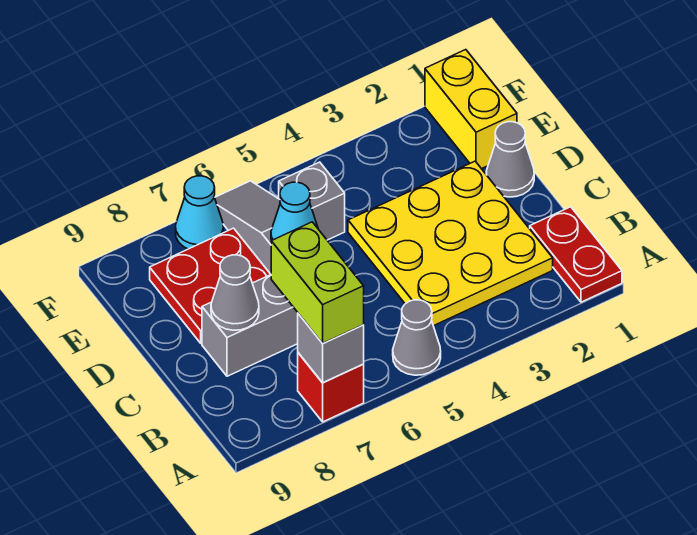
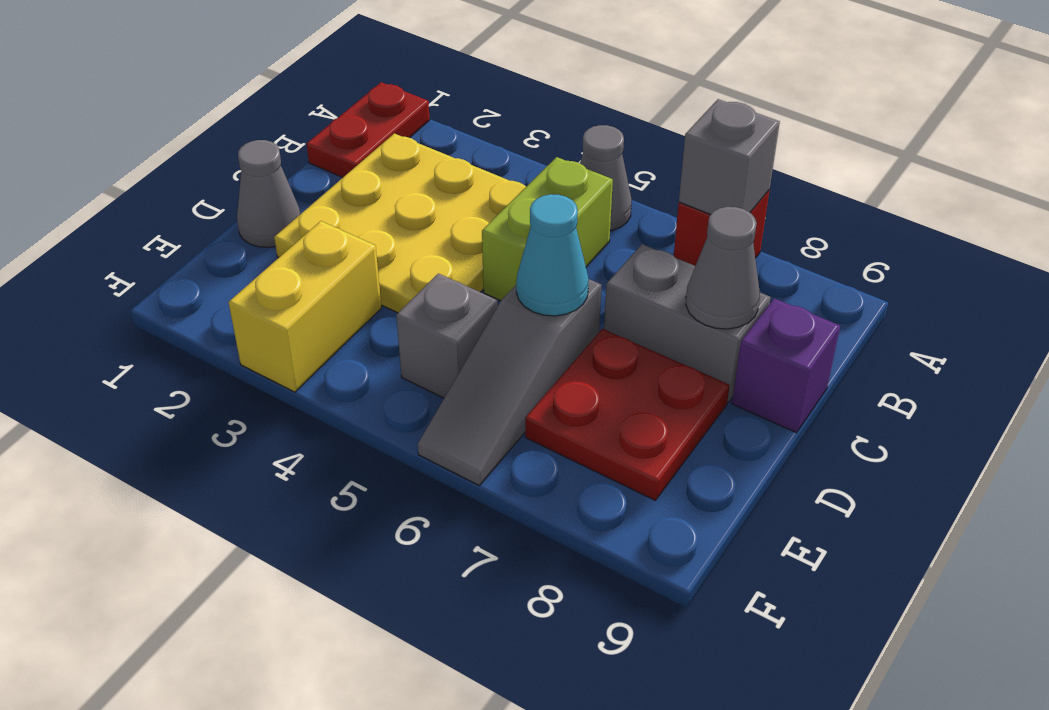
lime brick A7:B7 level 3 -> lime brick B5:C5 level 1
none -> purple brick C9 level 1
yellow brick E1:F1 level 1 -> yellow brick E3:F3 level 1
cyan cone F7 level 1 -> none

